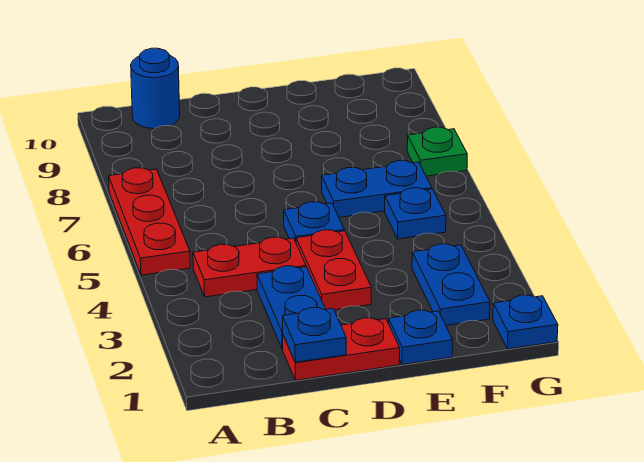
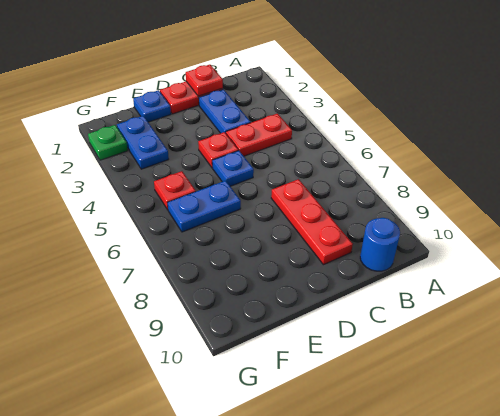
red plate A5:A7 level 1 -> red plate C7:C9 level 1
blue plate C1 level 2 -> red plate C1 level 2
red plate D3:D4 level 1 -> red plate D4 level 1
blue plate F5 level 1 -> red plate F5 level 1
blue plate G1 level 1 -> none
green plate G7 level 1 -> green plate G2 level 1

